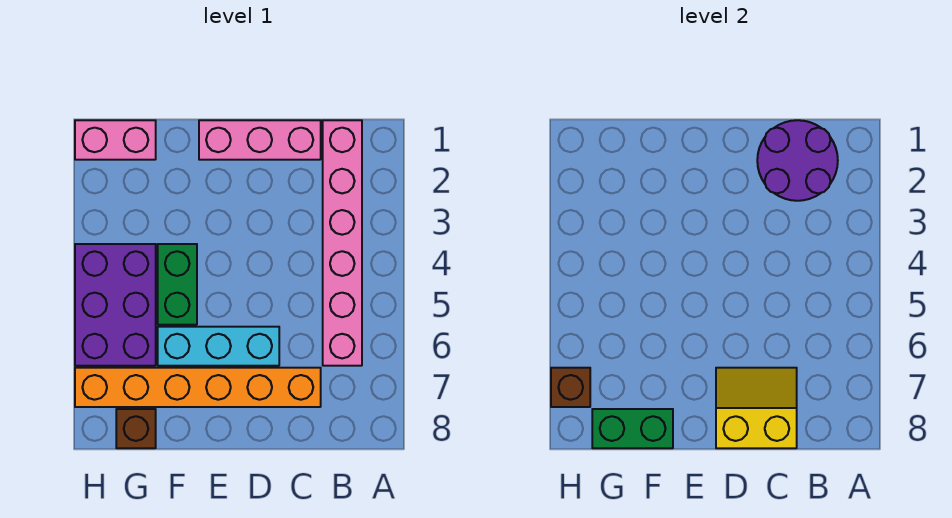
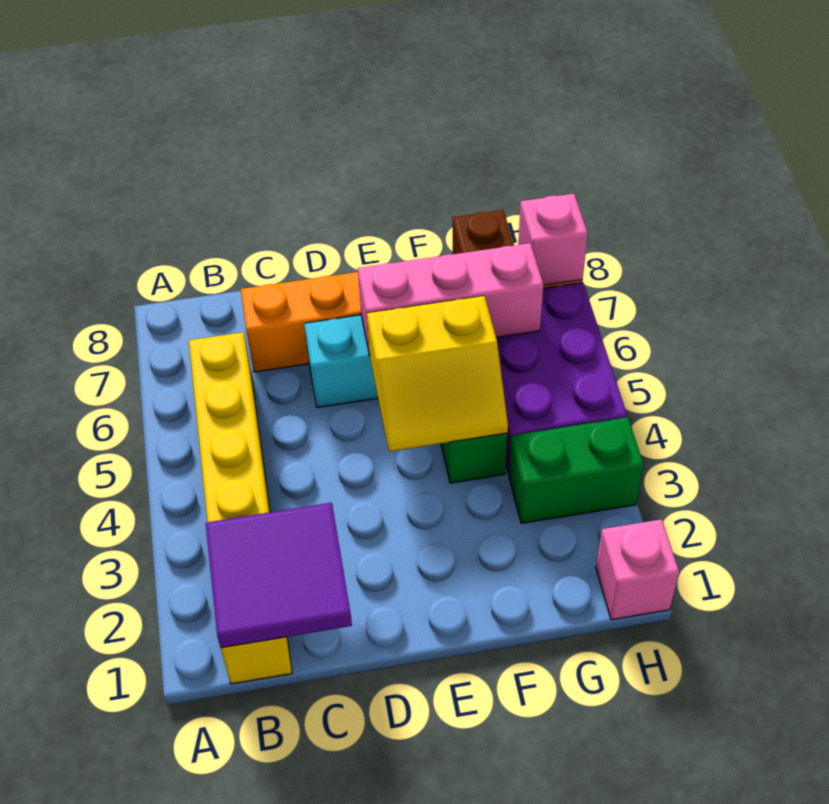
pink brick B1:B6 level 1 -> yellow brick B1:B6 level 1
purple round brick B1:C2 level 2 -> purple tile B1:C2 level 2
pink brick C1:E1 level 1 -> pink brick E6:G6 level 2
yellow slope C7:D8 level 2 top 8 -> yellow slope E4:F5 level 2 top 5
green brick F8:G8 level 2 -> green brick G3:H3 level 1
pink brick G1:H1 level 1 -> pink brick H1 level 1
brown brick H7 level 2 -> pink brick H7 level 2

